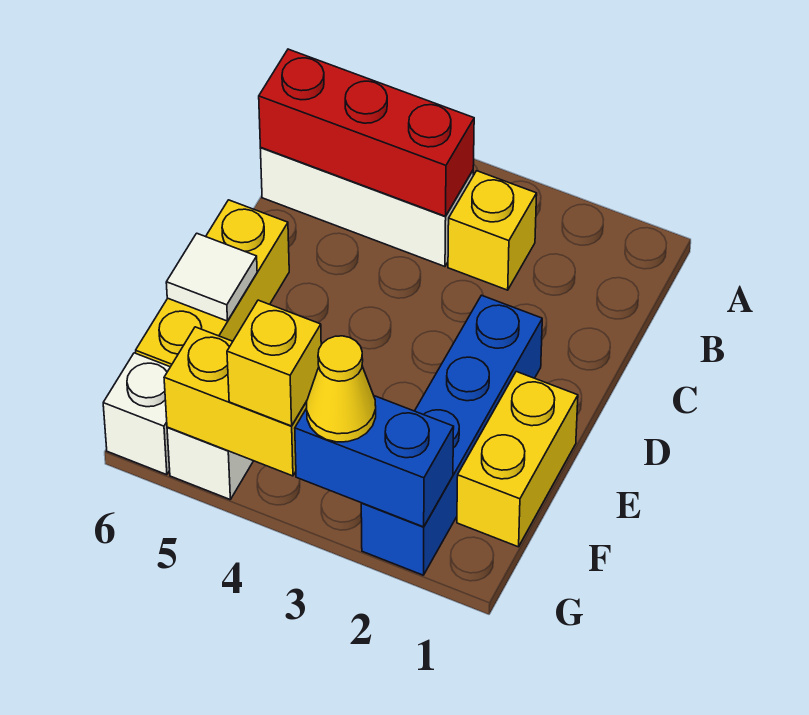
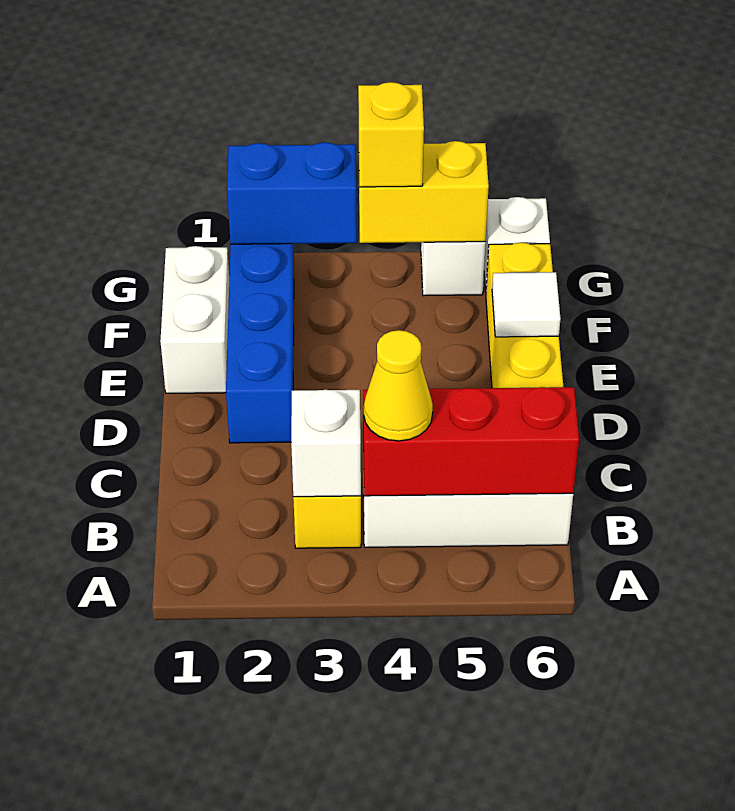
none -> white brick B3 level 2
yellow brick E1:F1 level 1 -> white brick E1:F1 level 1
yellow cone G3 level 3 -> yellow cone B4 level 3

